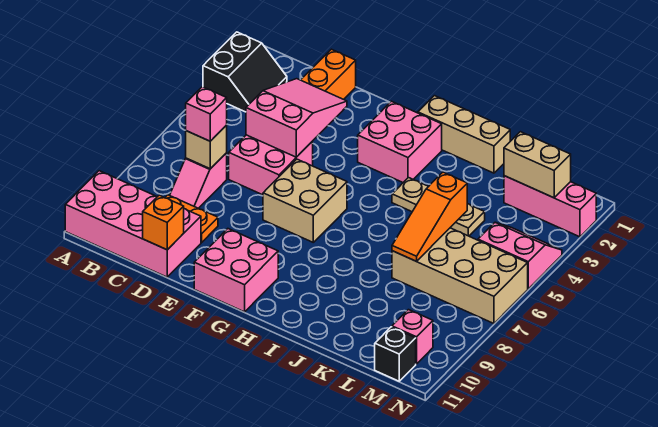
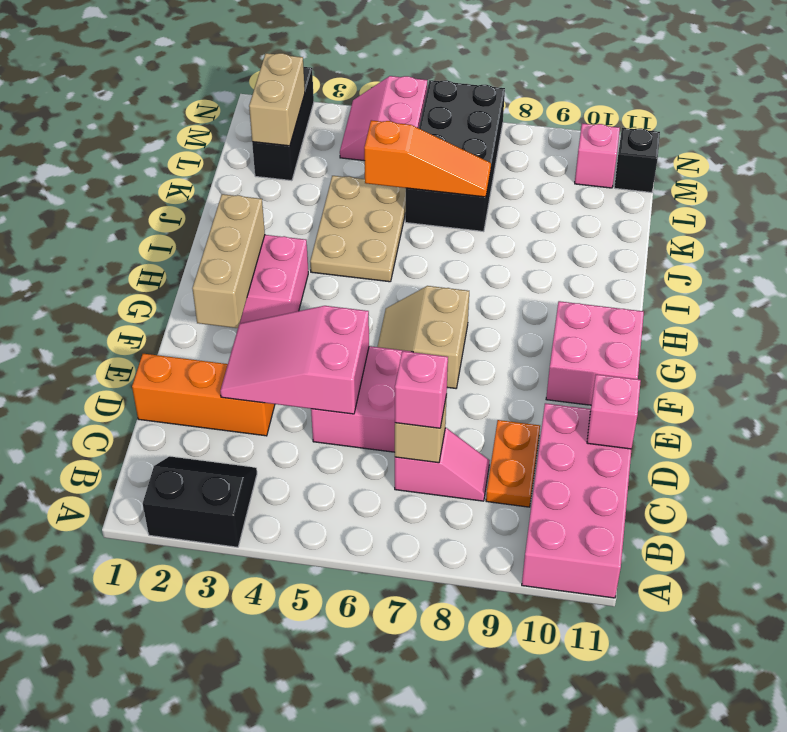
orange brick D11 level 2 -> pink brick D11 level 2
tan brick F6:G7 level 1 -> tan slope F6:G7 level 1 top 7
tan brick H1:J1 level 1 -> tan brick F2:H2 level 2
tan plate I4:K4 level 1 -> tan plate I4:K5 level 1
tan brick K6:N7 level 1 -> black brick K6:N7 level 1
pink brick L2:N2 level 1 -> black brick L2:N2 level 1

